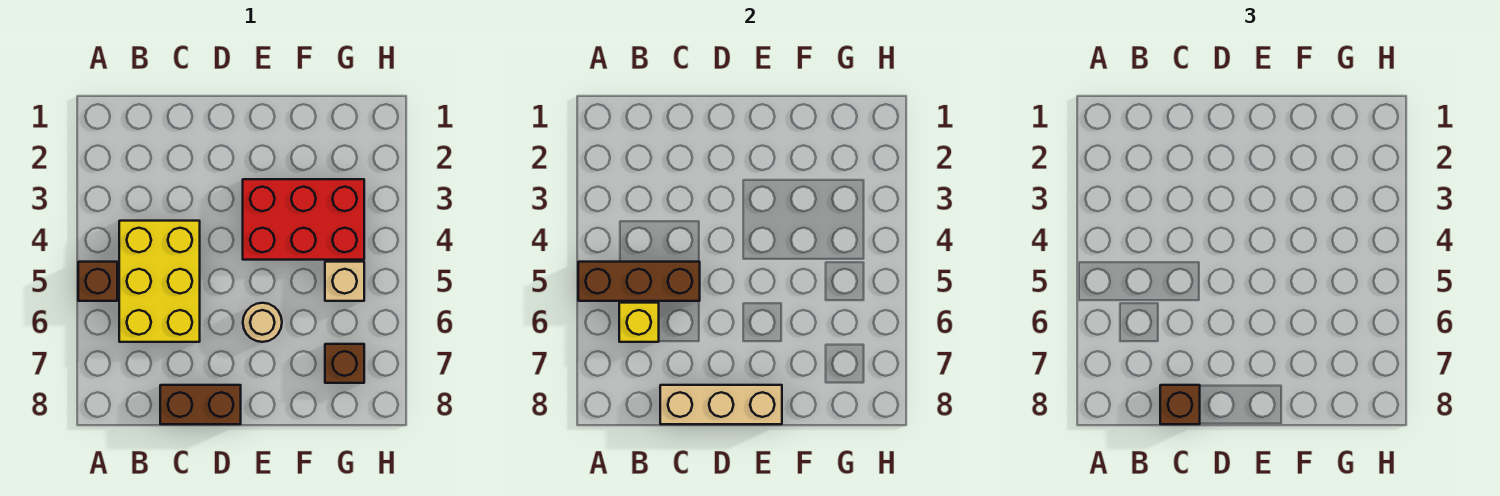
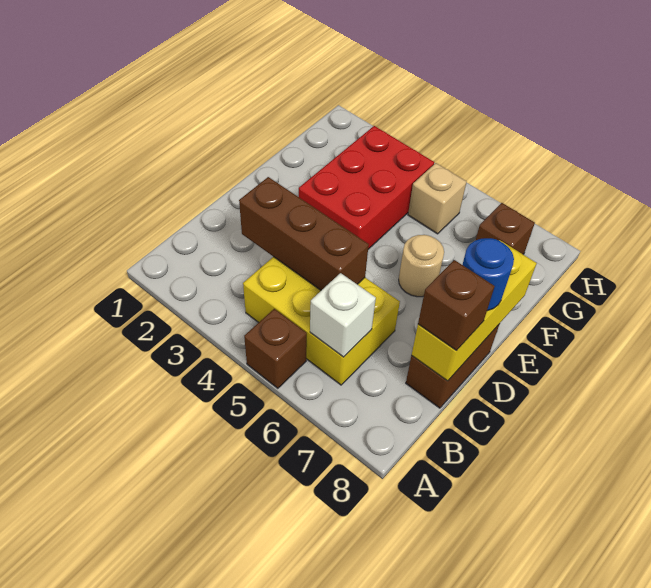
brown brick A5:C5 level 2 -> brown brick C3:C5 level 2
yellow brick B6 level 2 -> white brick B6 level 2
tan brick C8:E8 level 2 -> yellow brick C8:E8 level 2
none -> blue round brick D8 level 3

